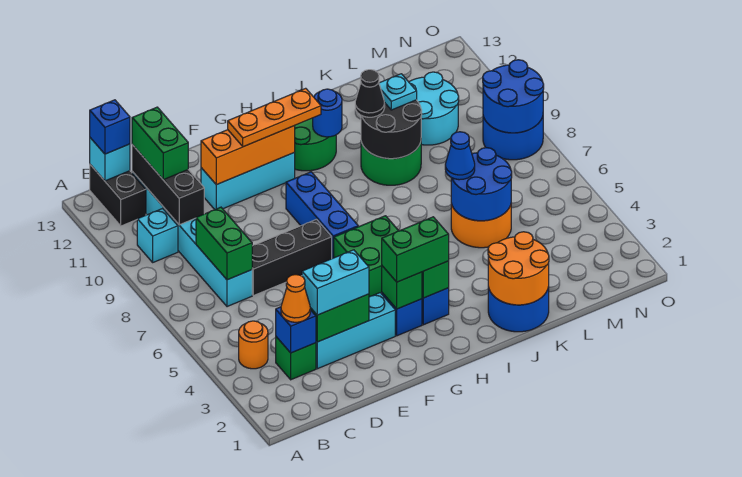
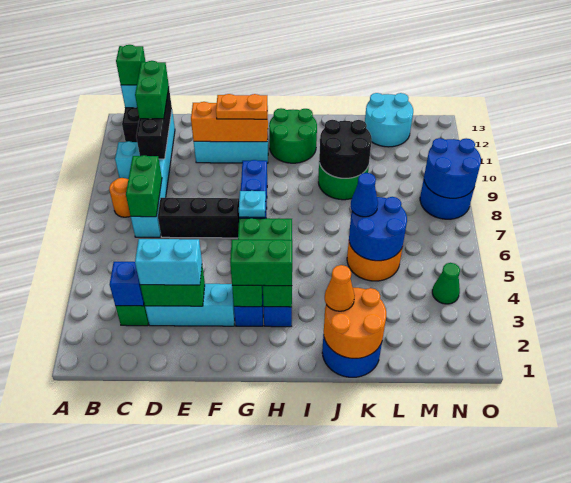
orange round brick B4 level 1 -> orange round brick B8 level 1
blue brick B13 level 3 -> green brick B13 level 3
orange cone C3 level 3 -> orange cone J2 level 3
orange plate F11:H11 level 3 -> orange plate F11:G11 level 3
blue round brick I11 level 2 -> none
black cone J10 level 3 -> none
cyan plate K10 level 3 -> cyan plate G7 level 2
cyan round brick L10:M11 level 1 -> cyan round brick L12:M13 level 1
none -> green cone N4 level 1

